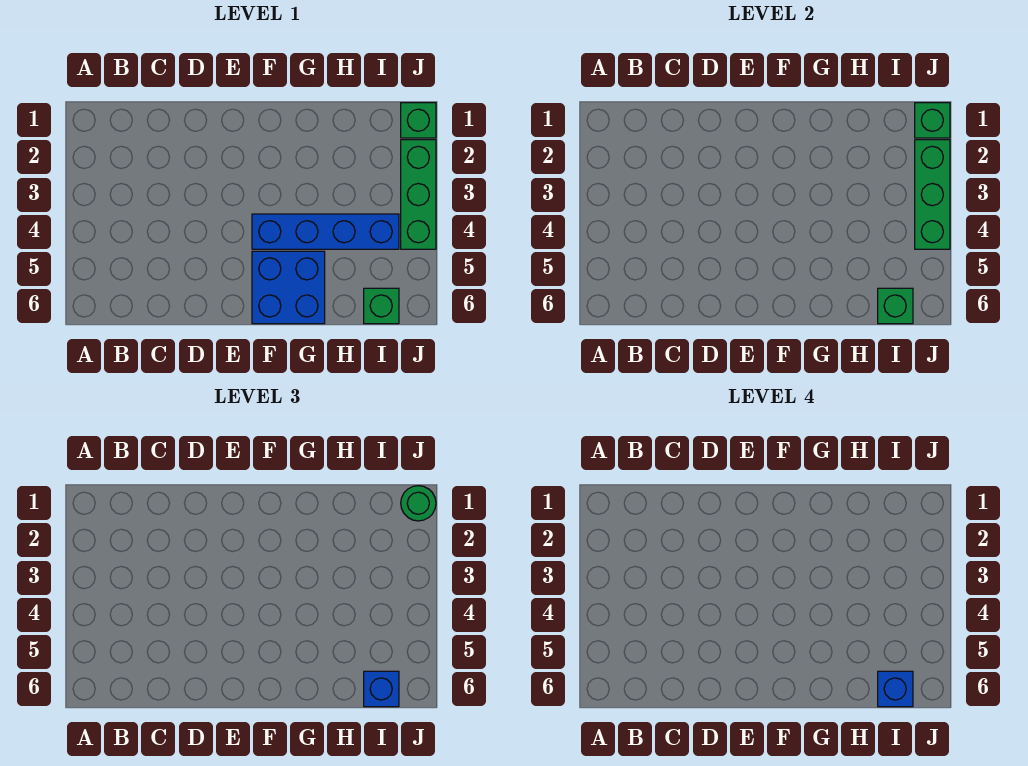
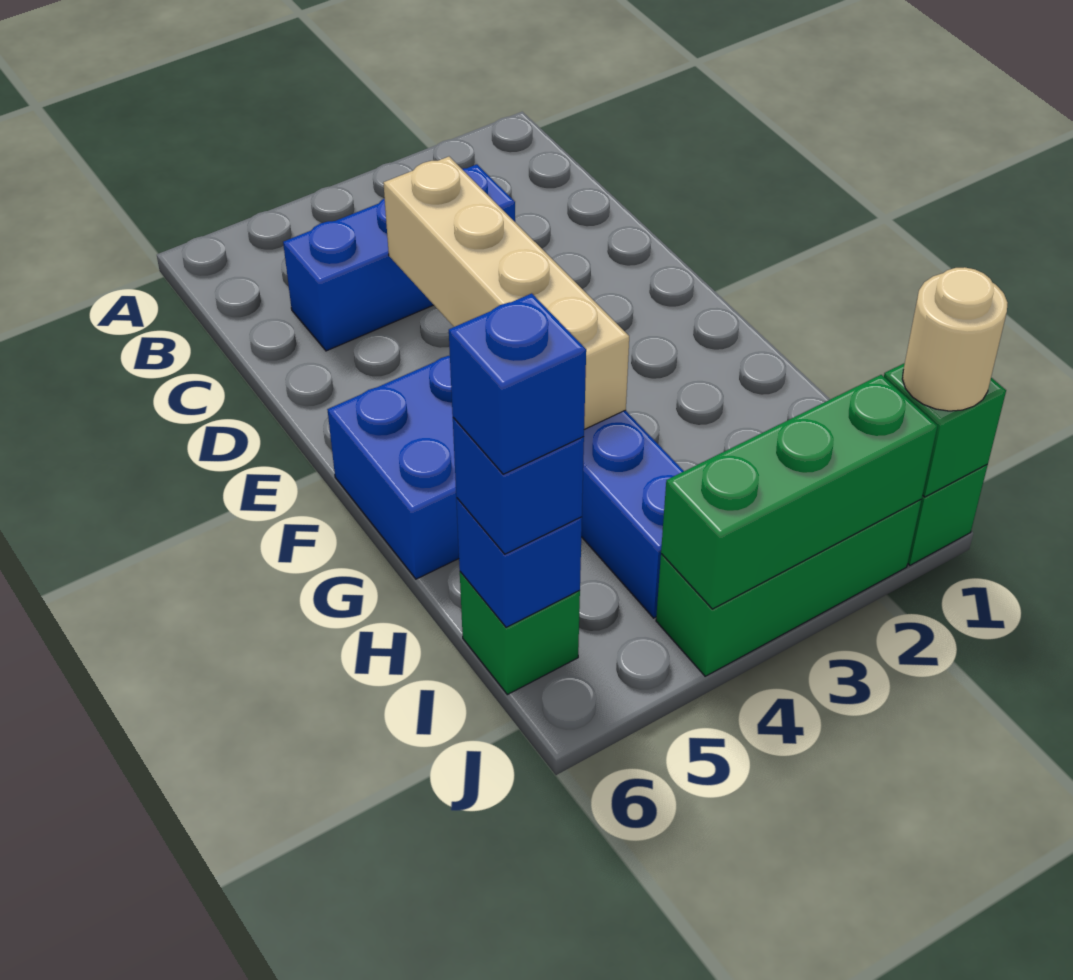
none -> blue brick C3:C5 level 1
none -> tan brick D4:G4 level 2
green brick I6 level 2 -> blue brick I6 level 2
green round brick J1 level 3 -> tan round brick J1 level 3

